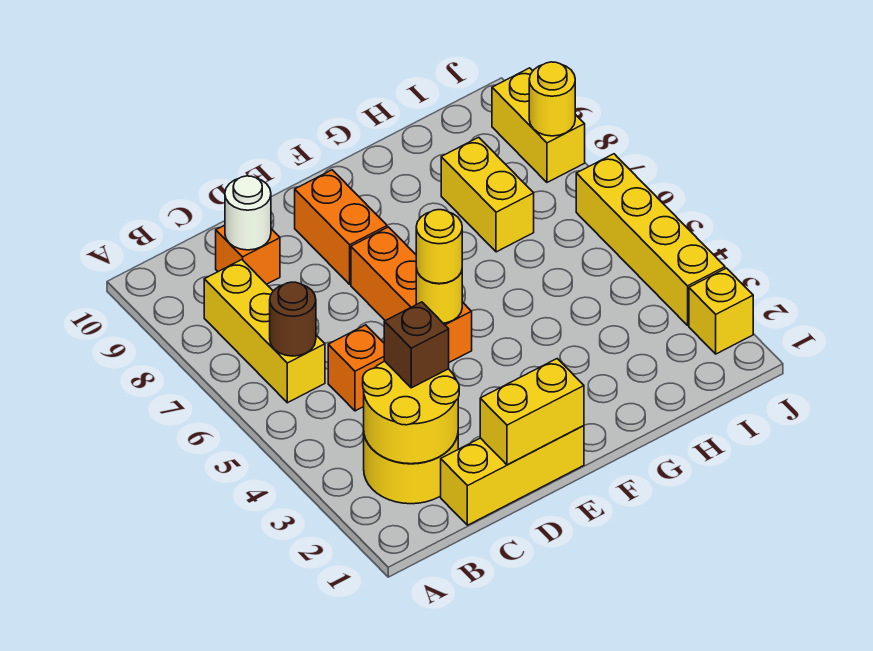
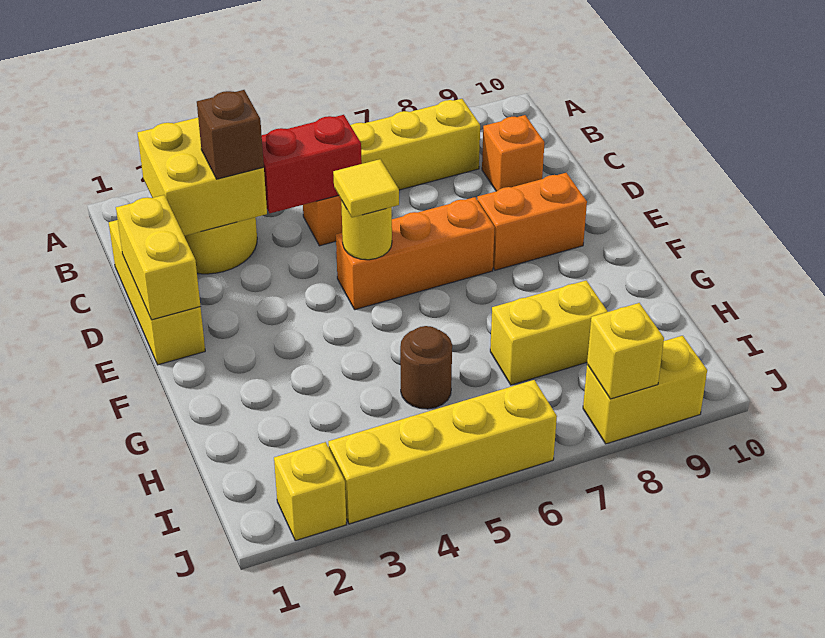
yellow round brick B2:C3 level 2 -> yellow brick B2:C3 level 2
brown round brick B6 level 2 -> brown round brick H5 level 1
none -> red brick C4:C5 level 2
white round brick C9 level 2 -> none
yellow round brick E5 level 3 -> yellow tile E5 level 3
yellow round brick J8 level 2 -> yellow brick J8 level 2

